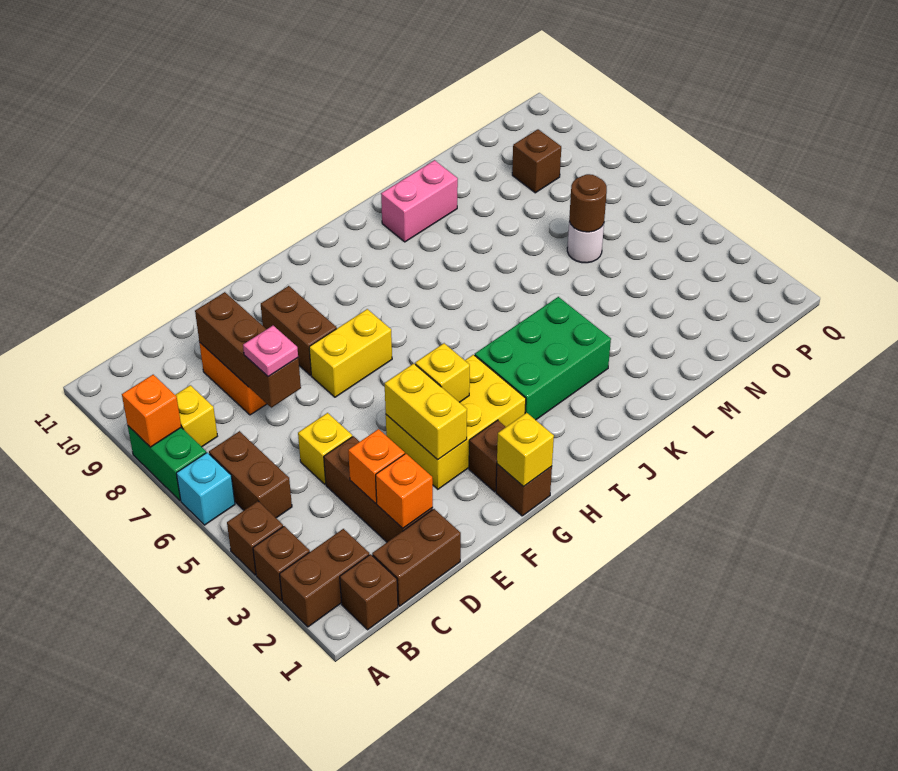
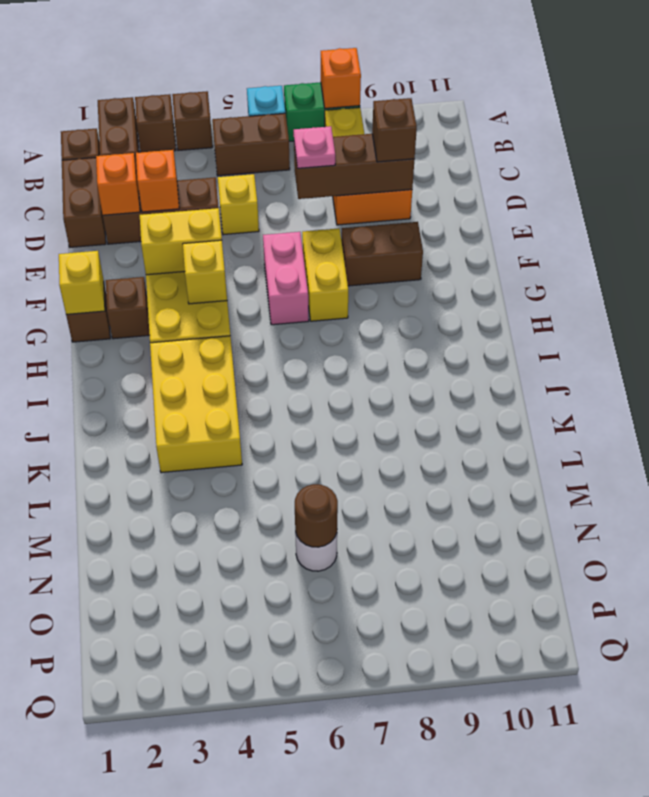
green brick I3:K4 level 1 -> yellow brick I3:K4 level 1
pink brick K10:L10 level 1 -> pink brick F6:G6 level 1
brown brick O9 level 1 -> brown brick D9 level 3

